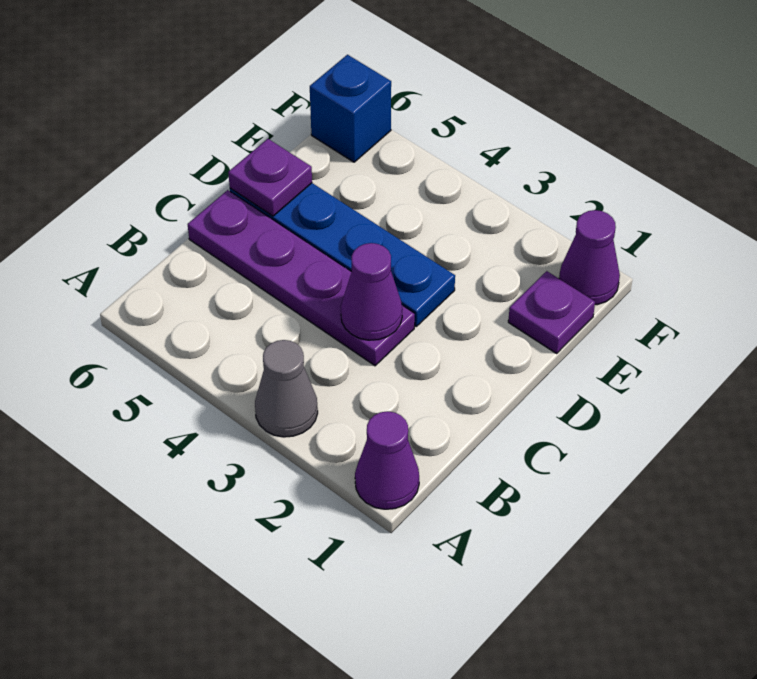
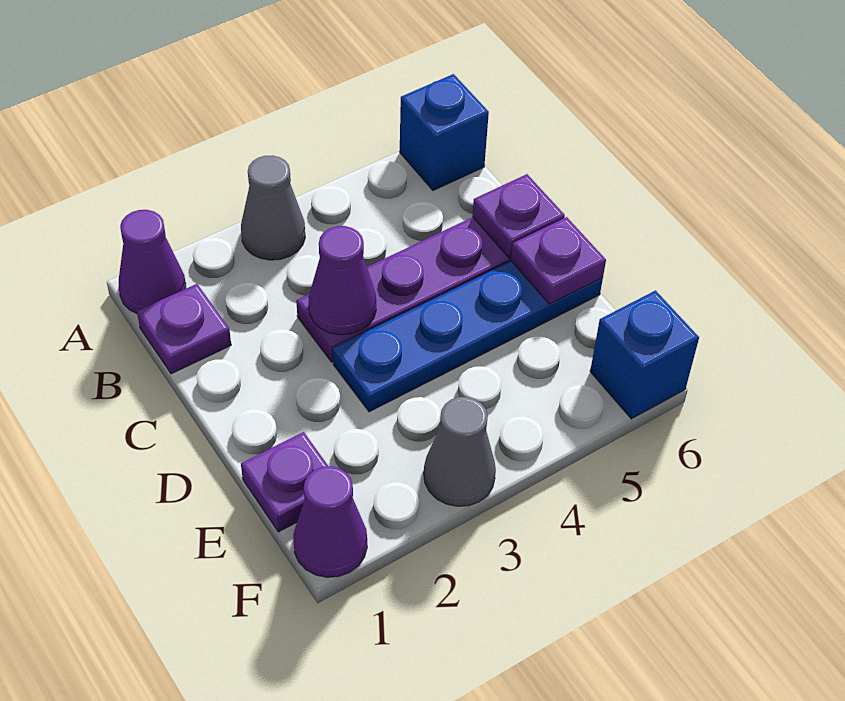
none -> blue brick A6 level 1
none -> purple plate B1 level 1
none -> purple plate C6 level 2
none -> grey cone F3 level 1

